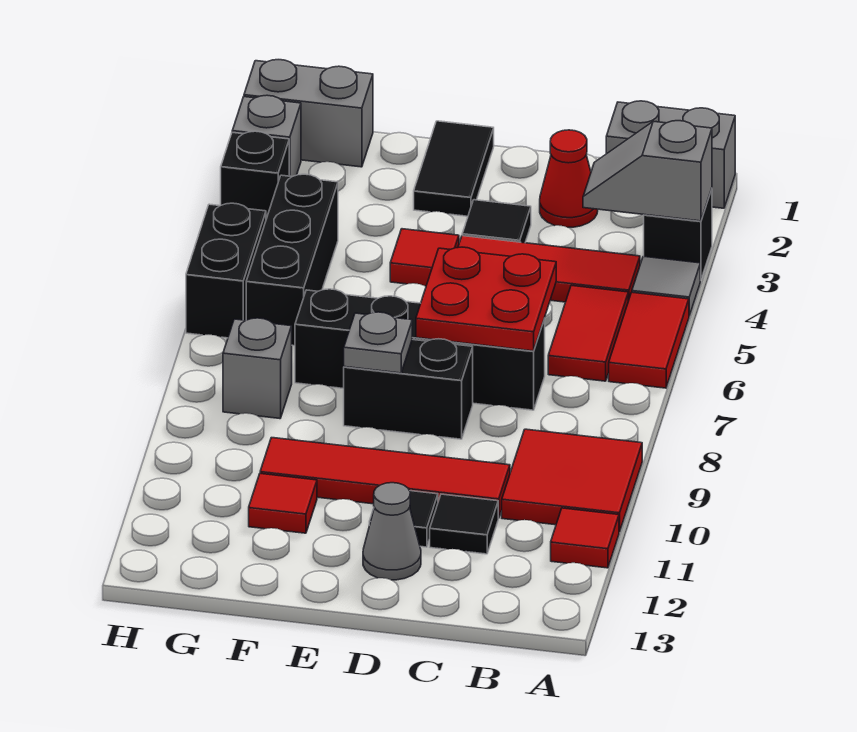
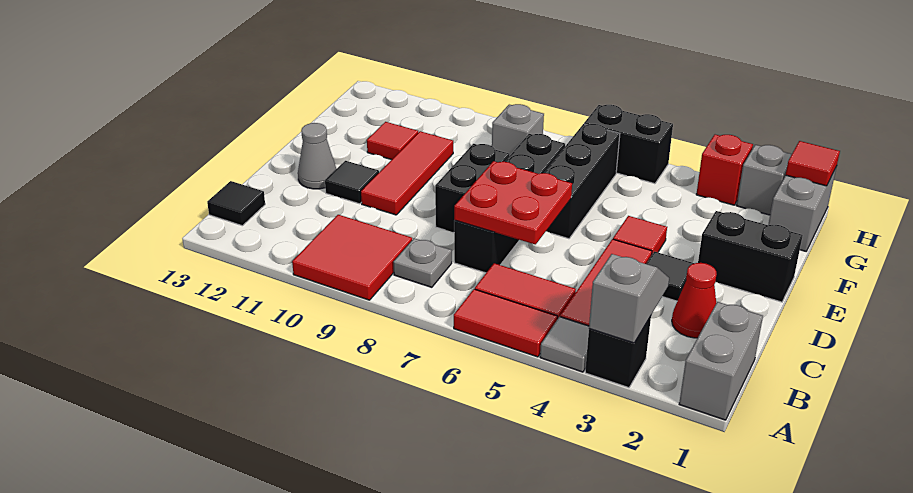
red tile A11 level 1 -> red tile H1 level 2
red tile C10:F10 level 1 -> red tile D10:F10 level 1
black tile C11 level 1 -> black tile B13 level 1
black tile E1:E2 level 1 -> black brick E1:E2 level 1
grey plate E8 level 2 -> grey plate B8 level 1
black brick G4:G6 level 1 -> black brick E6:G6 level 1
black brick H3 level 1 -> red brick H3 level 1

